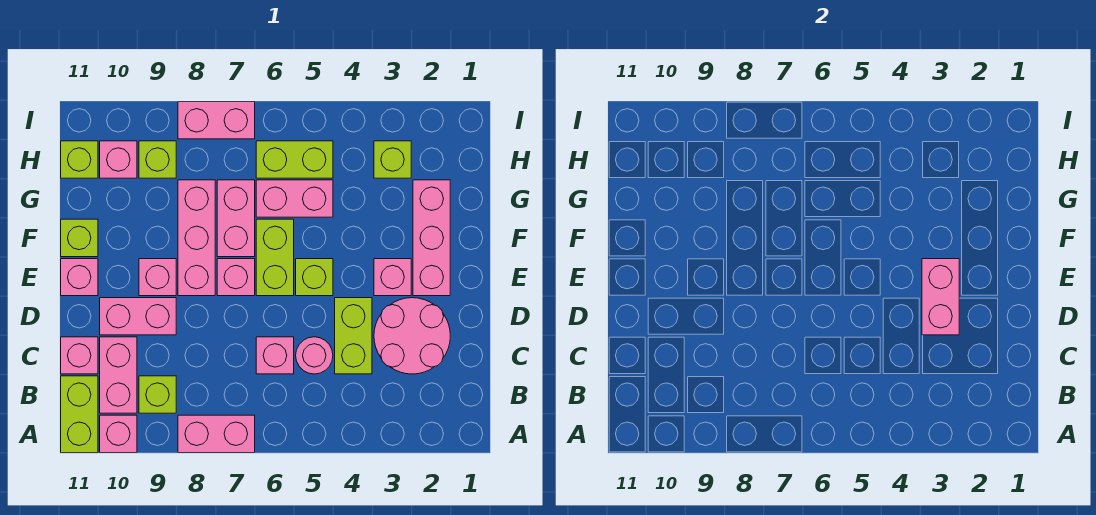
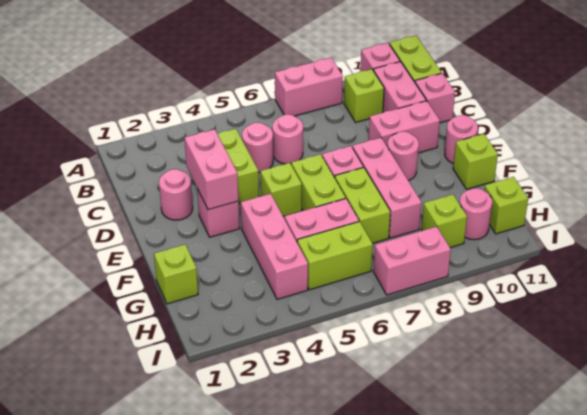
pink round brick C2:D3 level 1 -> pink round brick D2 level 1
pink brick C6 level 1 -> pink round brick C6 level 1
pink brick E2:G2 level 1 -> pink brick F4:H4 level 1
pink brick E9 level 1 -> pink round brick E9 level 1
pink brick E11 level 1 -> pink round brick E11 level 1
pink brick F7:G7 level 1 -> lime brick F7:G7 level 1
lime brick H3 level 1 -> lime brick G1 level 1
pink brick H10 level 1 -> pink round brick H10 level 1

